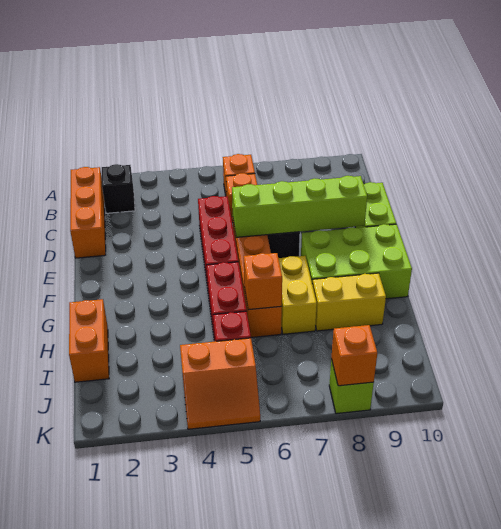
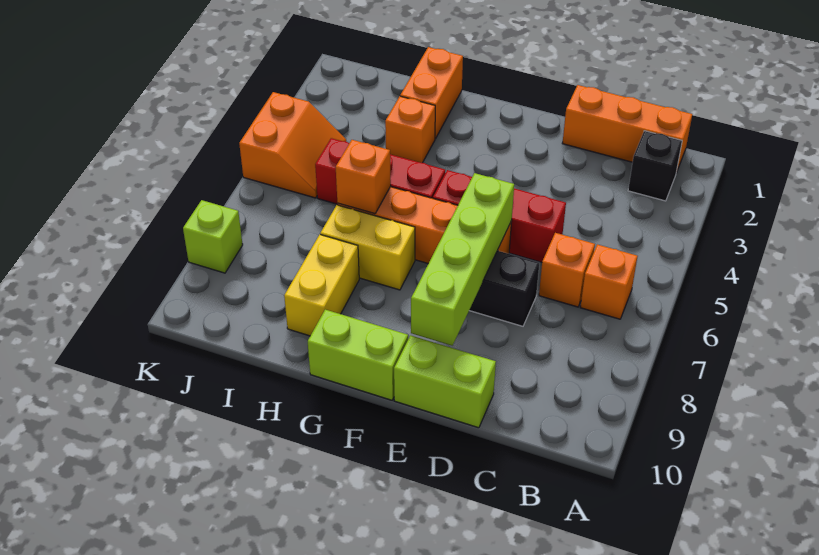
lime brick F8:G10 level 1 -> lime brick F10:G10 level 1
orange brick H1:I1 level 1 -> orange brick H1:H2 level 1
orange slope J4:K5 level 1 top J -> orange slope J4:K5 level 1 top K
orange brick K8 level 2 -> orange brick H3 level 1

